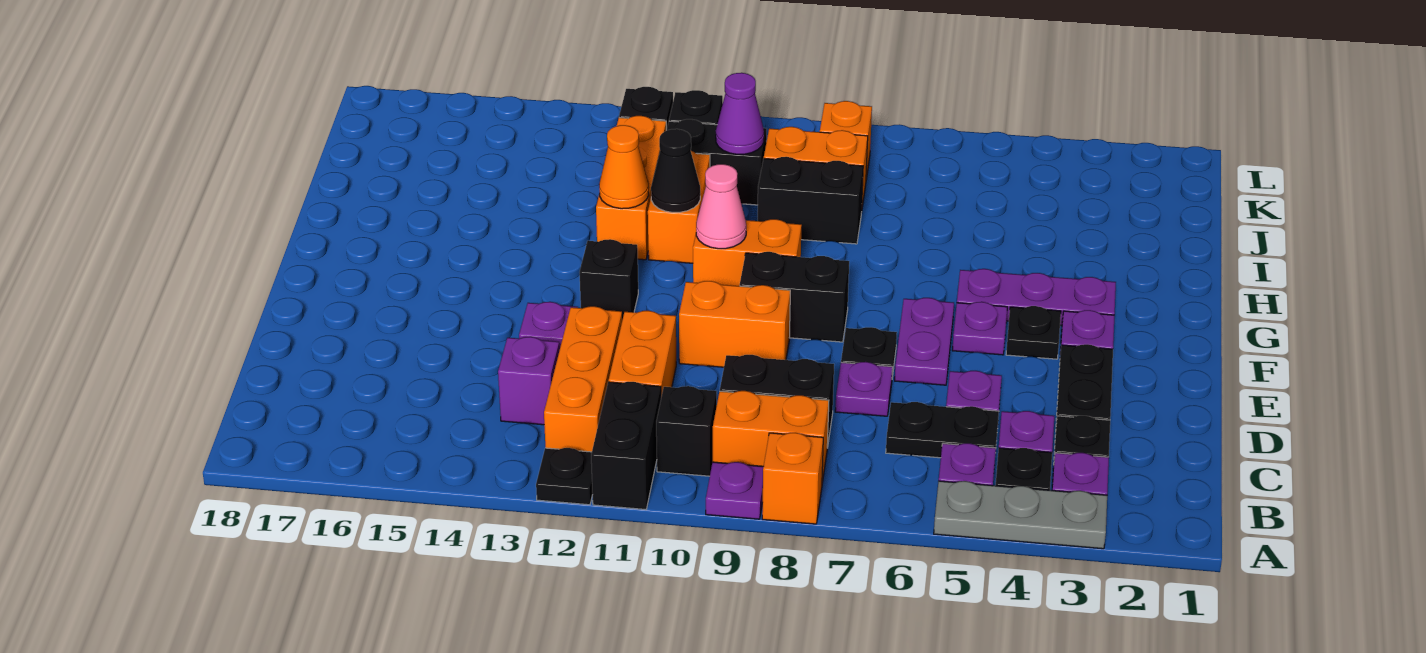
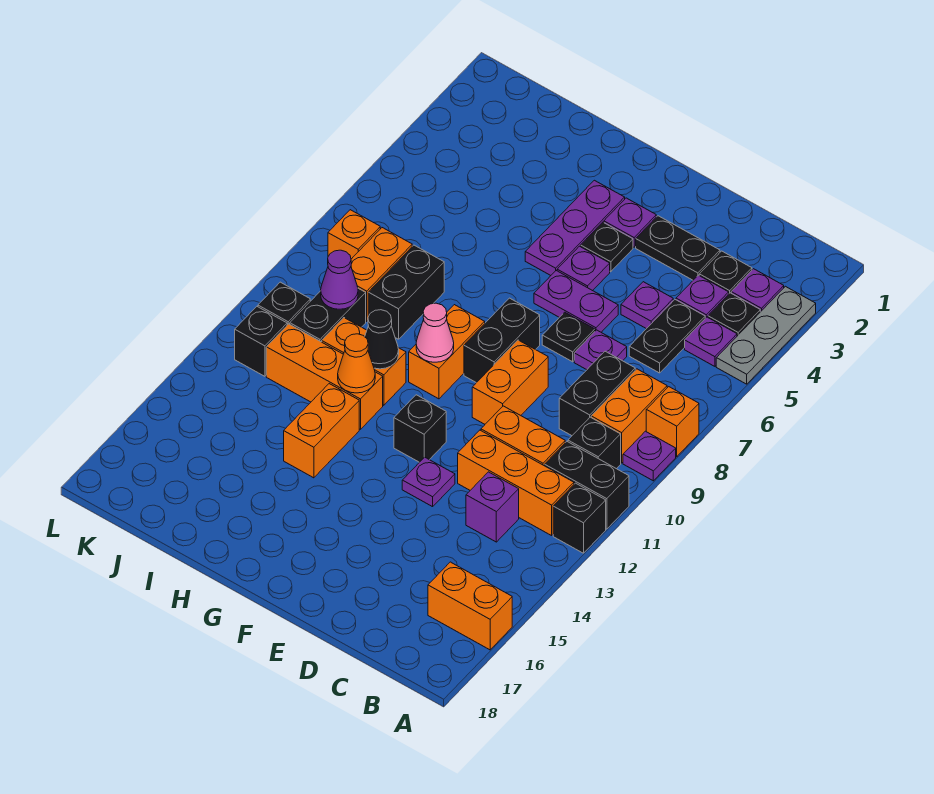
black plate A12 level 1 -> black brick A12 level 1
none -> orange brick A16:B16 level 1
none -> orange brick H13:H14 level 1

